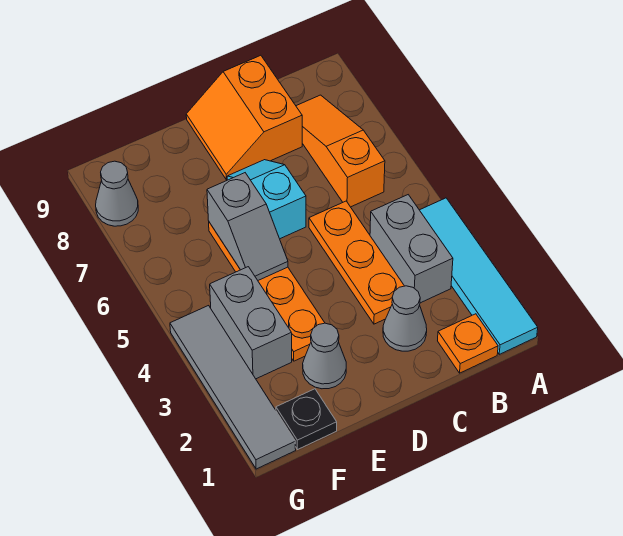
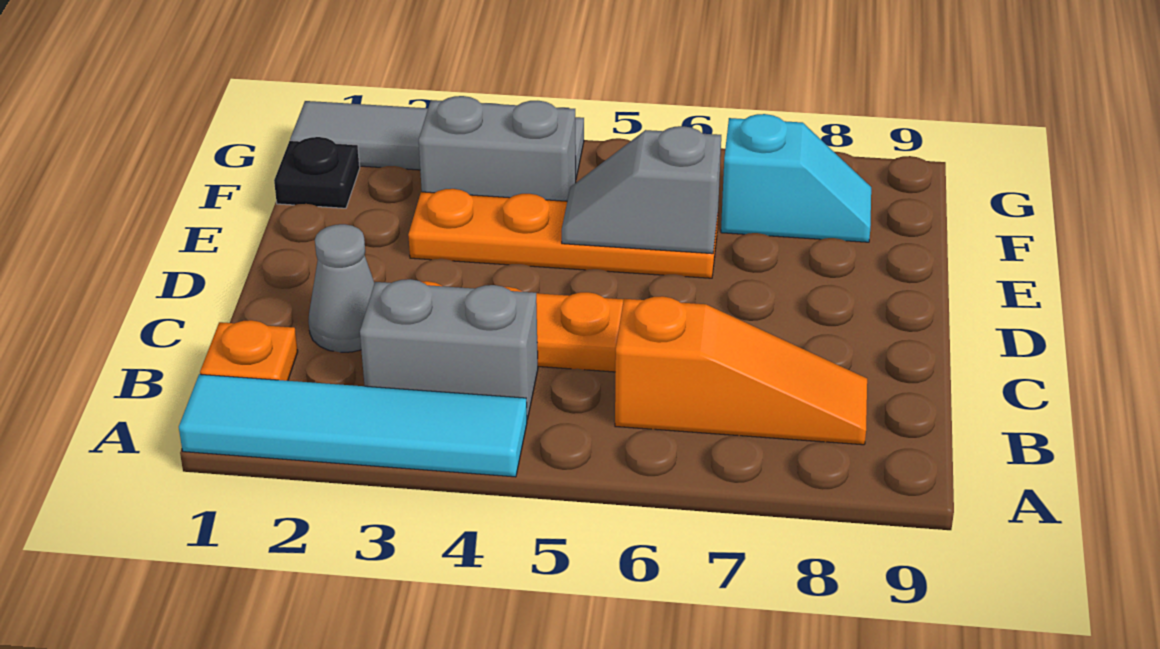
orange slope C8:D9 level 1 top C -> none
cyan slope D6:D7 level 1 top 6 -> cyan slope F7:F8 level 1 top 7
grey cone E2 level 1 -> none
grey cone G8 level 1 -> none

